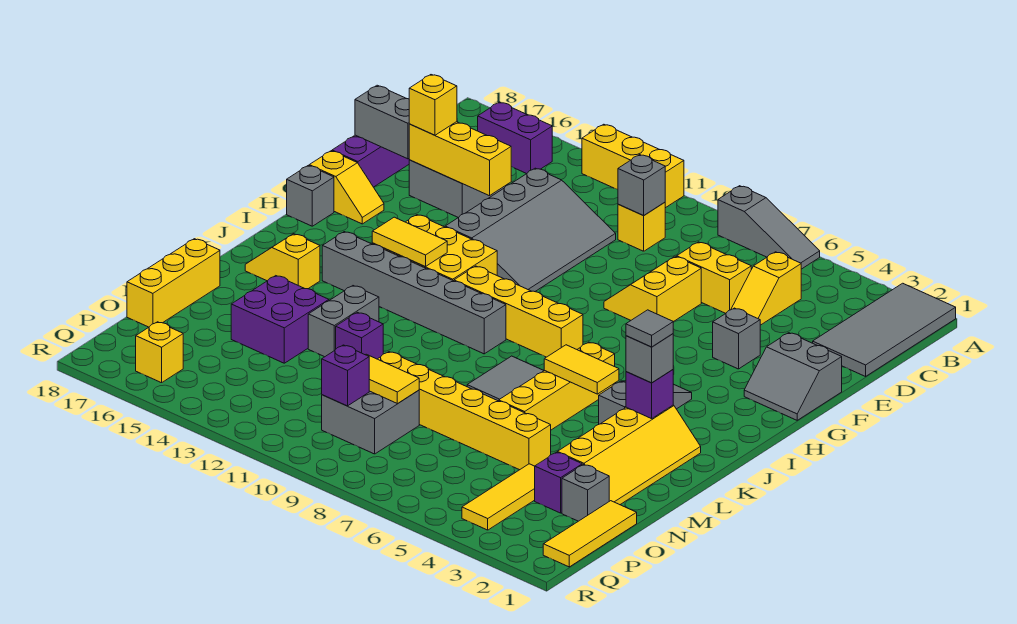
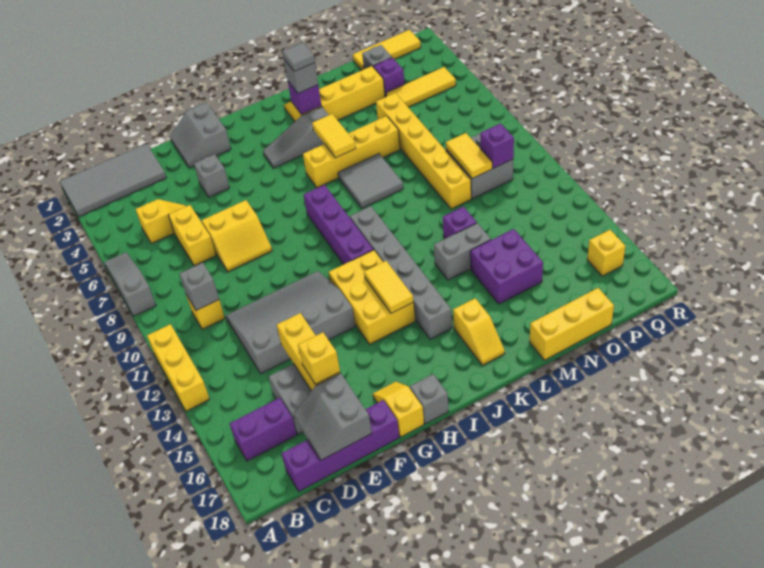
purple brick B15:B16 level 1 -> purple brick B16:C16 level 1
grey slope F1:G2 level 1 top F -> grey slope F1:G2 level 1 top G
yellow brick I8:I11 level 1 -> purple brick I8:I11 level 1

